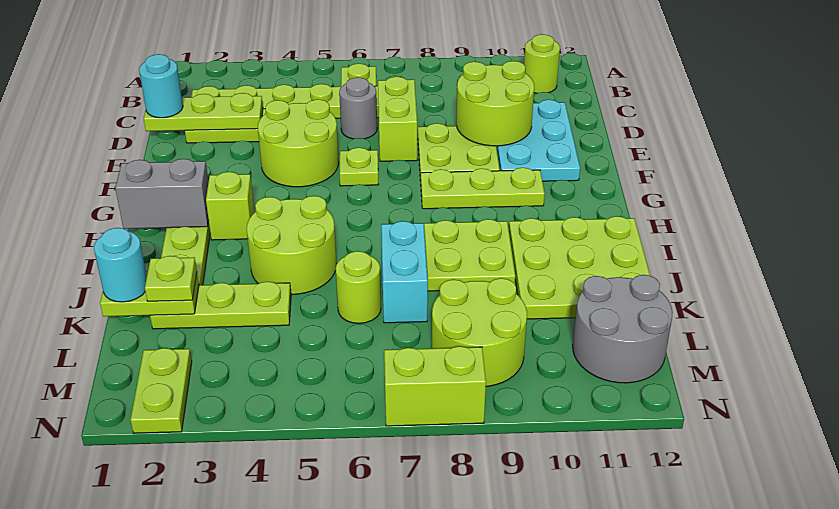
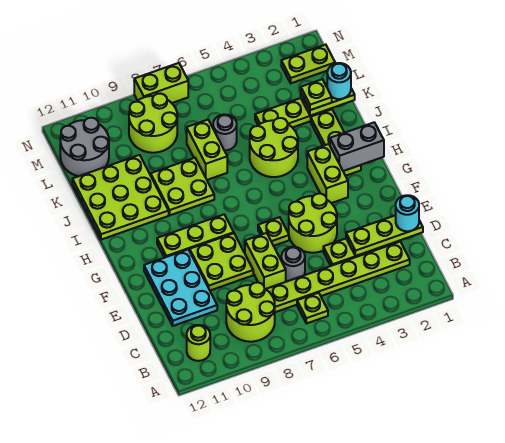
lime round brick D9:E10 level 2 -> lime round brick B8:C9 level 1
lime brick H3 level 1 -> lime brick G3:H3 level 1
cyan brick J7:K7 level 1 -> lime brick J7:K7 level 1
lime round brick K6 level 1 -> grey round brick K6 level 1
lime plate M2:N2 level 1 -> lime plate M1:M2 level 1

